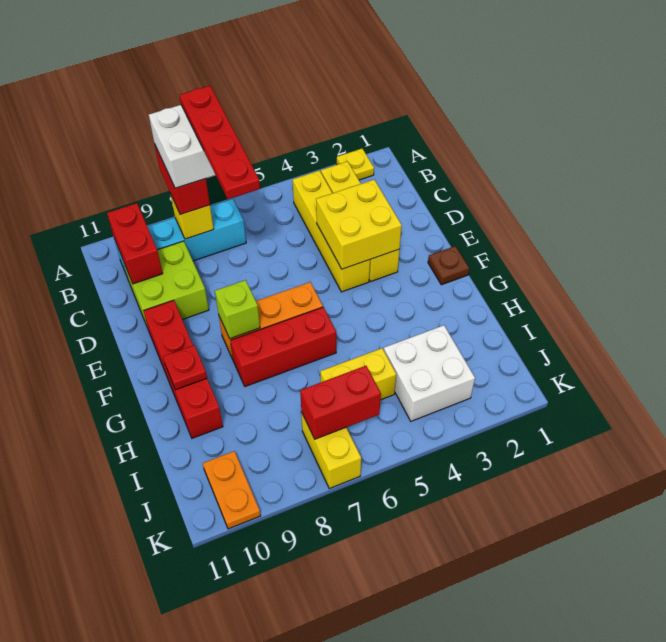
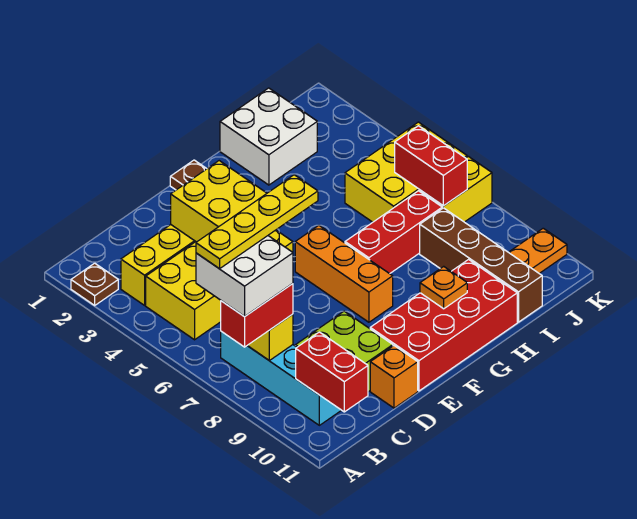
yellow plate A2 level 1 -> brown plate A2 level 1
red plate A7:D7 level 5 -> yellow plate A7:D7 level 5
yellow brick B4:E4 level 1 -> yellow brick B4:E5 level 1
red brick B10:C10 level 2 -> red brick B10:B11 level 2
none -> orange brick D11 level 1
red brick E10:H10 level 1 -> red brick E10:H11 level 1
lime brick F8 level 2 -> none
red brick G6:G8 level 1 -> red brick G7:I7 level 1
red plate G10 level 2 -> orange plate G10 level 2
white brick I3:J4 level 1 -> white brick H1:I2 level 1
yellow brick I5:I6 level 1 -> yellow brick I5:K6 level 1
none -> brown brick I8:I11 level 1

